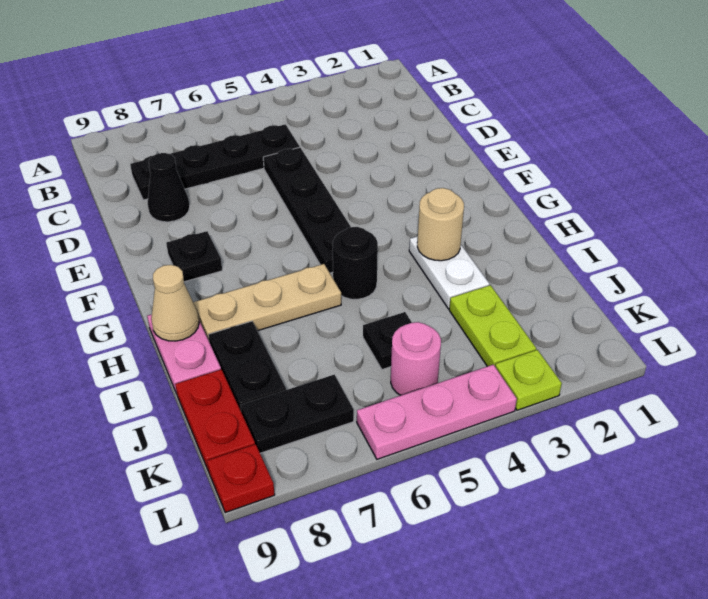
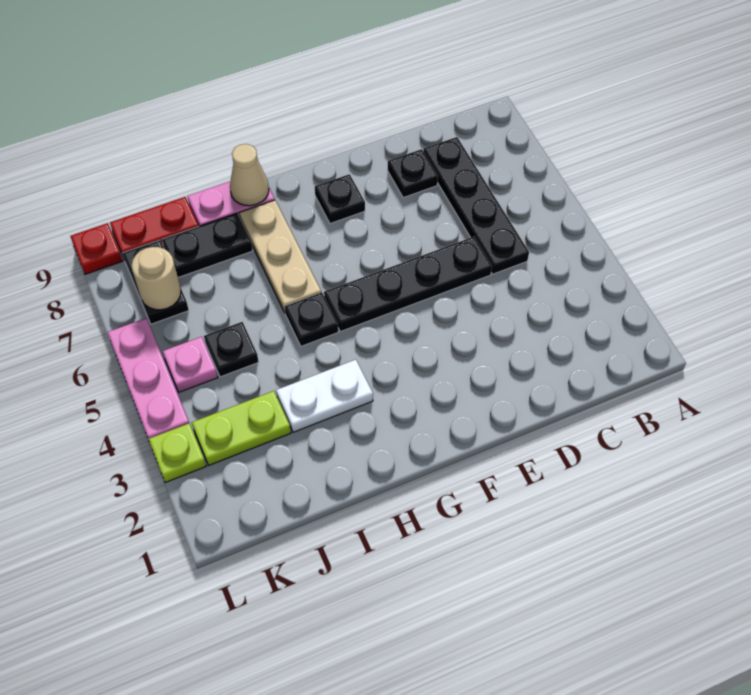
black cone D8 level 1 -> black plate D8 level 1
tan round brick H3 level 2 -> tan round brick K7 level 2
black round brick H5 level 1 -> black plate H5 level 1
pink round brick K5 level 1 -> pink plate K5 level 1

